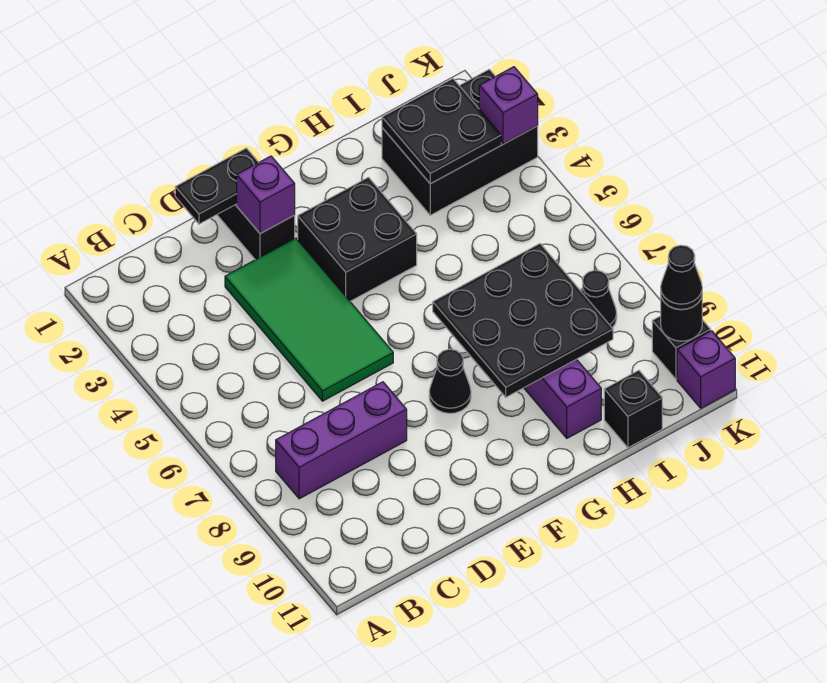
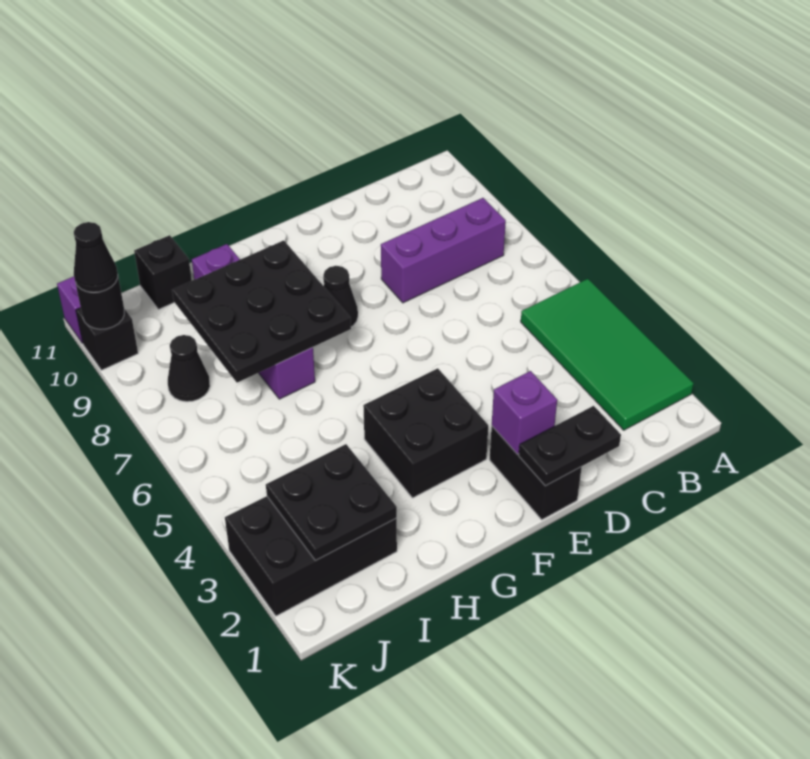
green tile D3:E6 level 1 -> green tile A2:B5 level 1
purple brick K3 level 2 -> none

